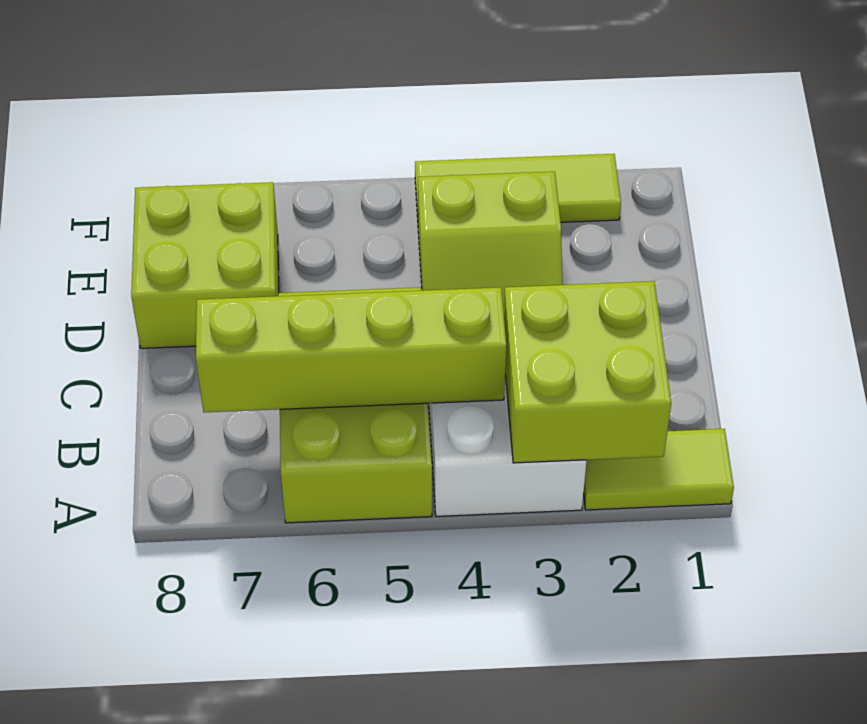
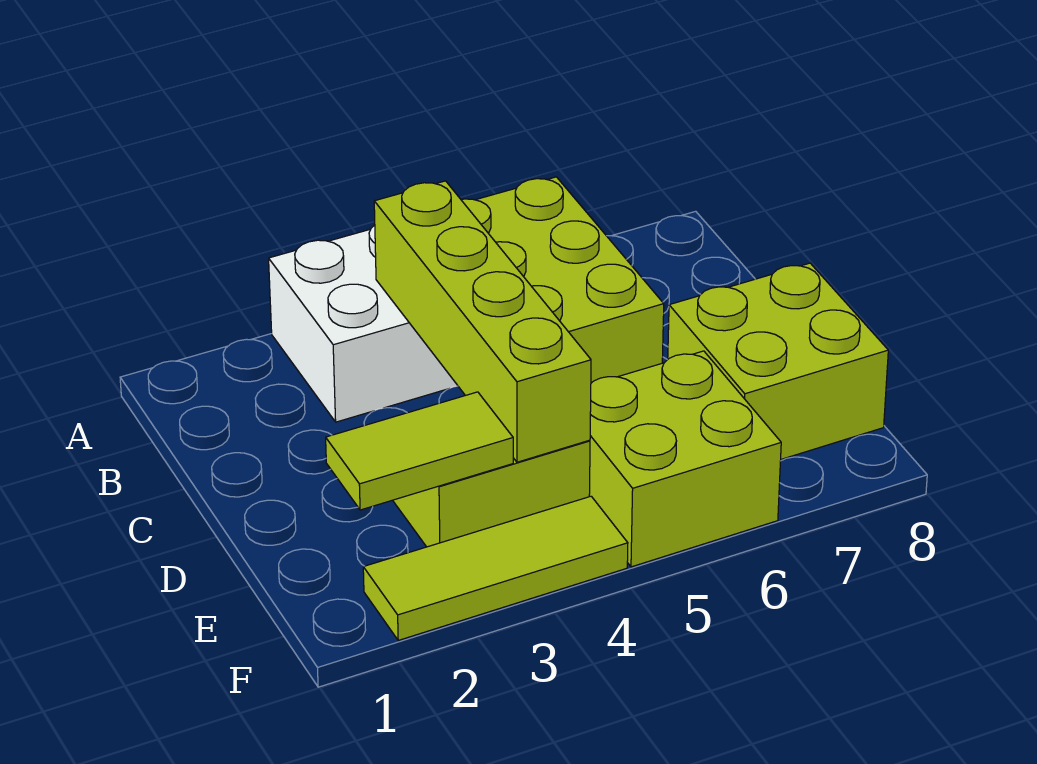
lime tile A1:A2 level 1 -> lime tile E2:E3 level 2
lime brick A2:B3 level 2 -> lime brick E5:F6 level 1
lime brick B4:B7 level 2 -> lime brick B4:E4 level 2

